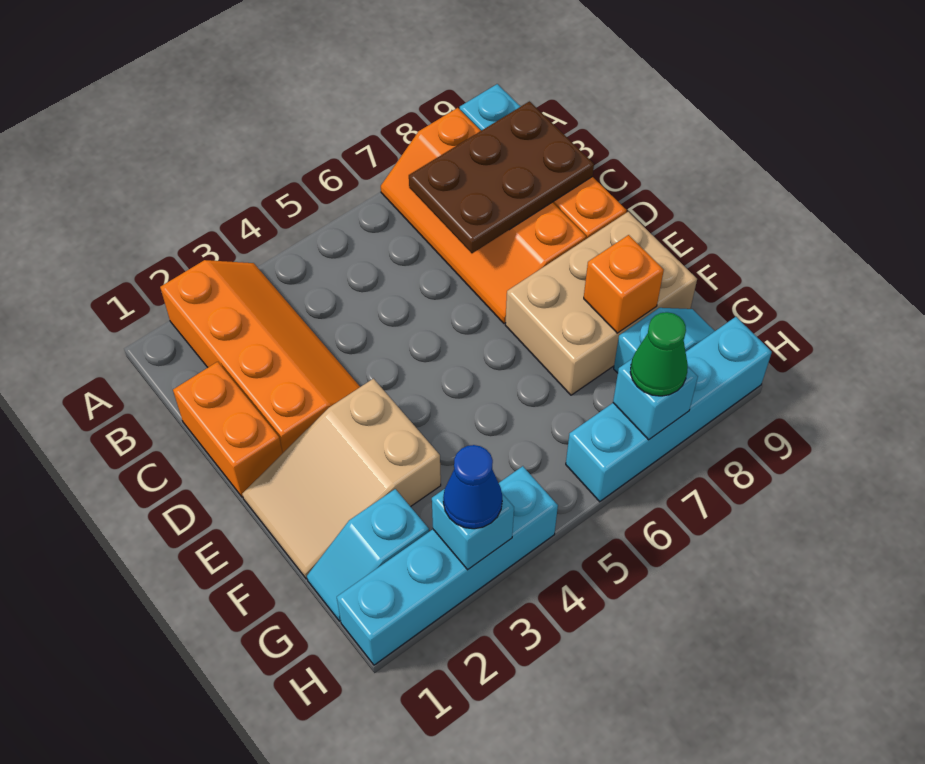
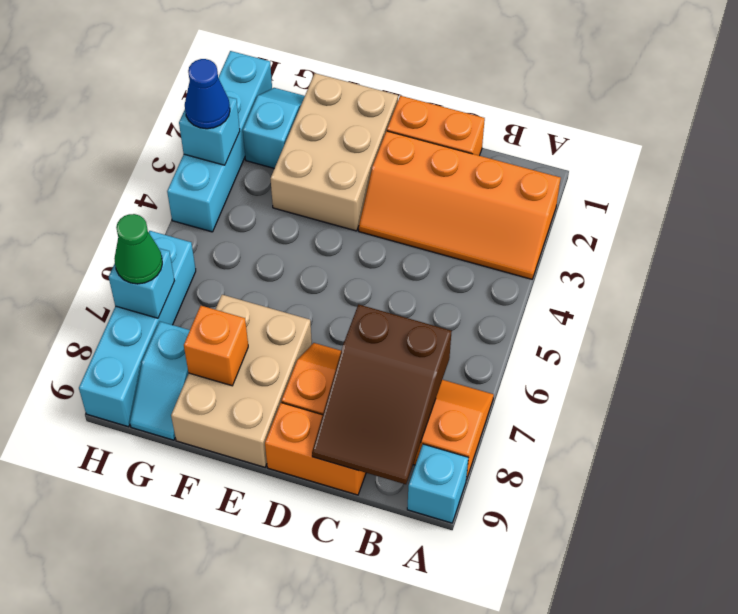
brown plate B7:C9 level 2 -> brown slope B7:C9 level 2 top 7
tan slope E1:F3 level 1 top 3 -> tan brick E1:F3 level 1

